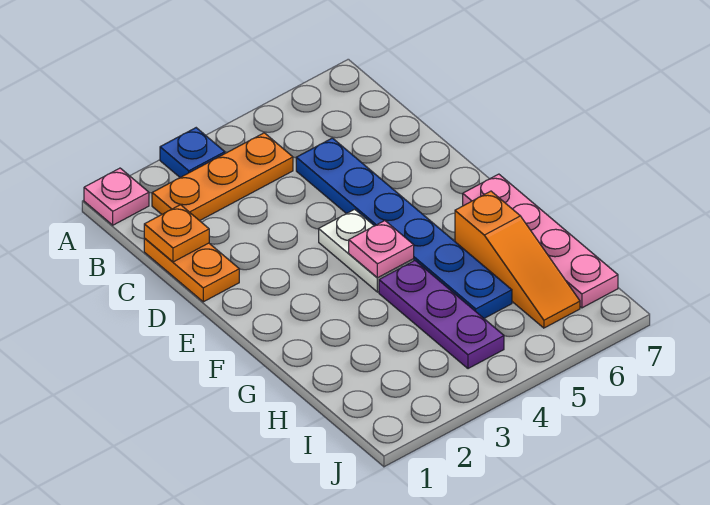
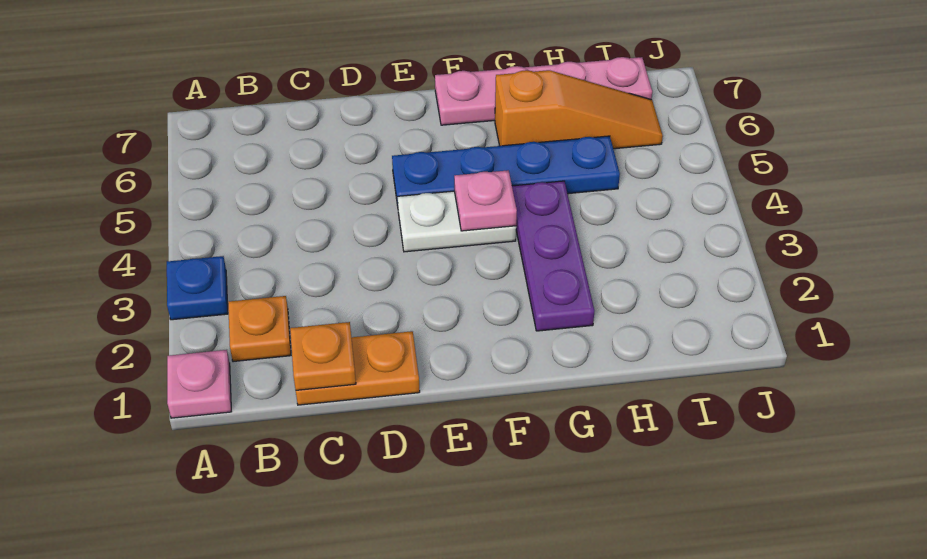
orange plate B2:B4 level 1 -> orange plate B2 level 1
blue plate C5:H5 level 1 -> blue plate E5:H5 level 1
purple plate G4:I4 level 1 -> purple plate G2:G4 level 1

